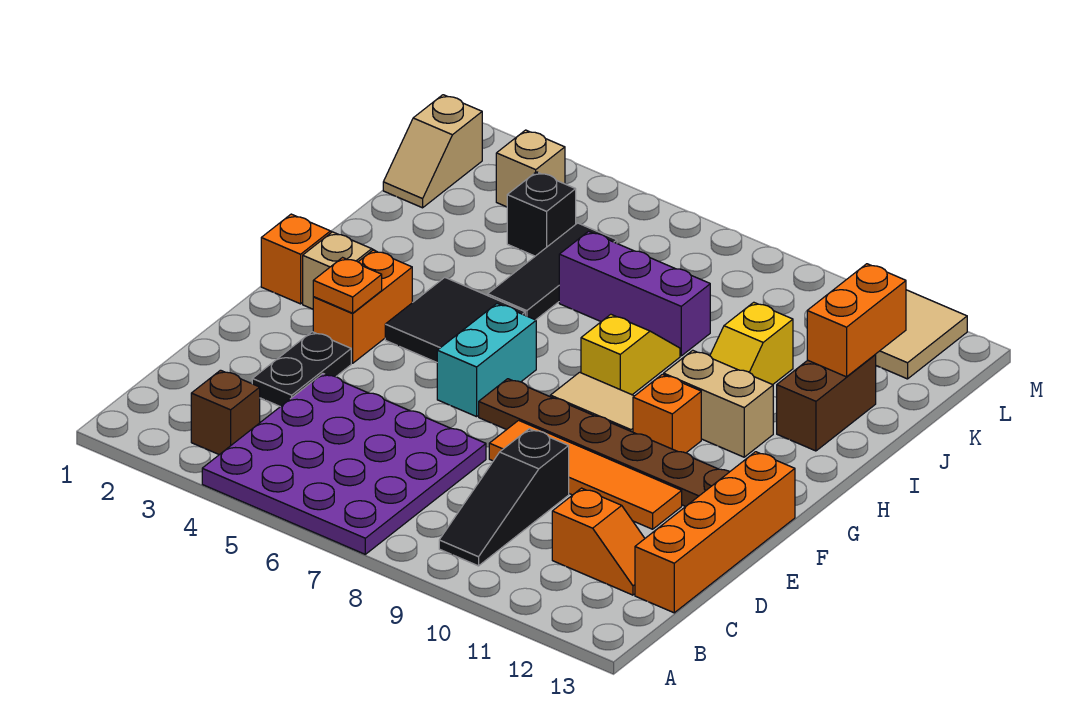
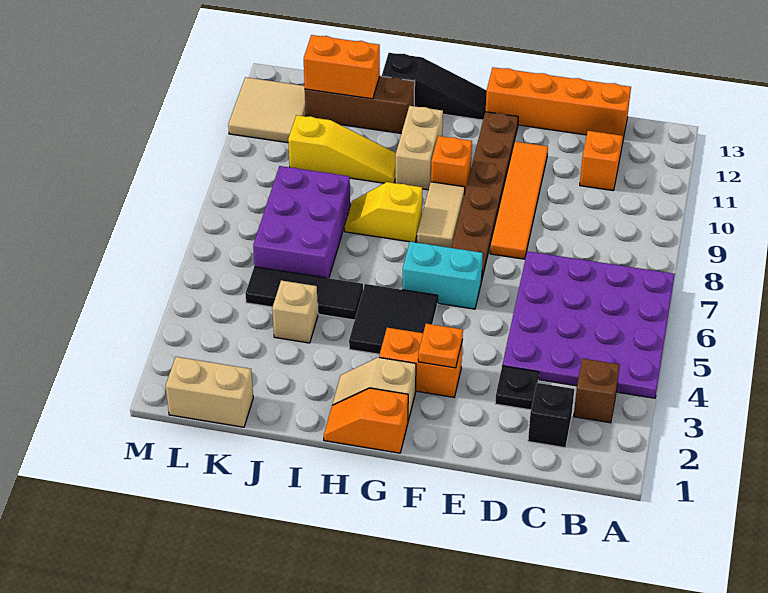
black slope B9:D9 level 1 top D -> black slope G13:I13 level 1 top I
black plate D3:E3 level 1 -> black plate D3 level 1
yellow slope I10:J10 level 1 top J -> yellow slope I10:K10 level 1 top K
brown brick I12:J12 level 1 -> brown brick I12:K12 level 1
purple brick J6:J8 level 1 -> purple brick J6:K8 level 1
tan slope K1:L1 level 1 top L -> tan brick K1:L1 level 1
black brick K4 level 1 -> black brick C2 level 1
tan brick L3 level 1 -> tan brick J4 level 1

